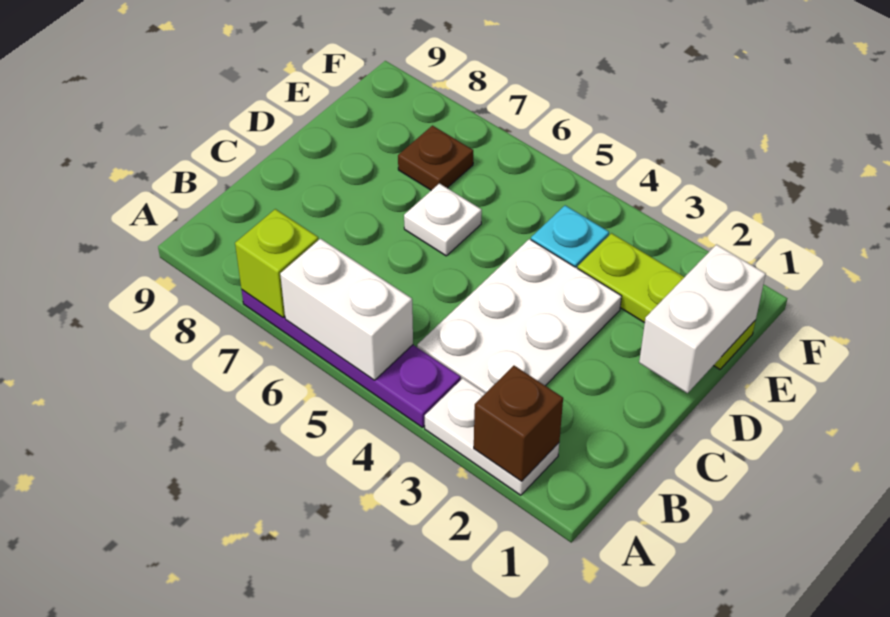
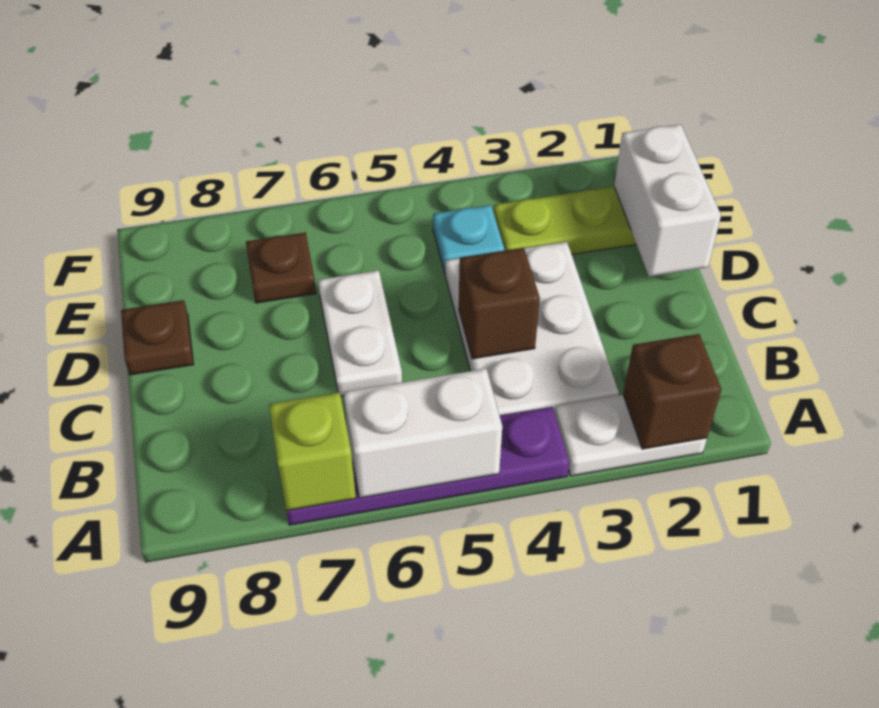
none -> brown brick C4 level 2
white plate D6 level 1 -> white plate C6:D6 level 1
none -> brown plate D9 level 1

